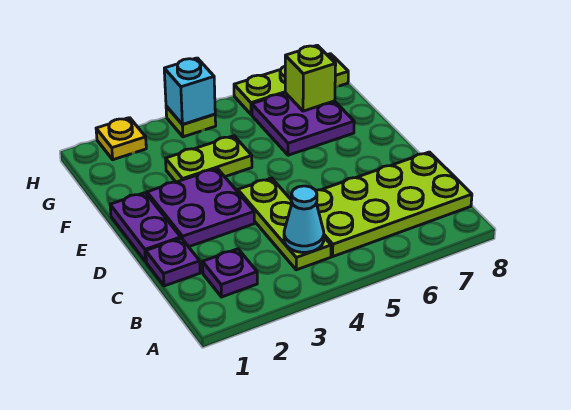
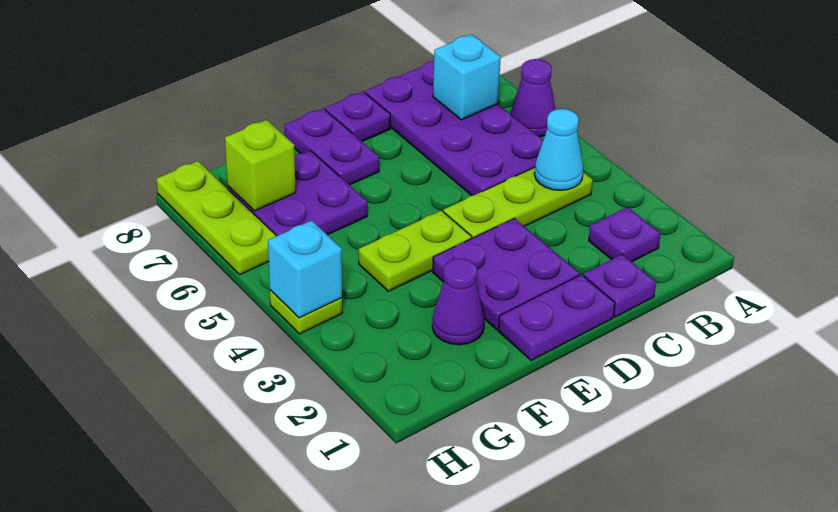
none -> purple cone A6 level 1
lime plate B5:C8 level 1 -> purple plate B5:C8 level 1
none -> cyan brick B7 level 2
none -> purple plate D8 level 1
none -> purple plate E7:E8 level 1
none -> purple cone F2 level 1
lime plate F3:F4 level 1 -> lime plate E4:F4 level 1
yellow plate H2 level 1 -> none

